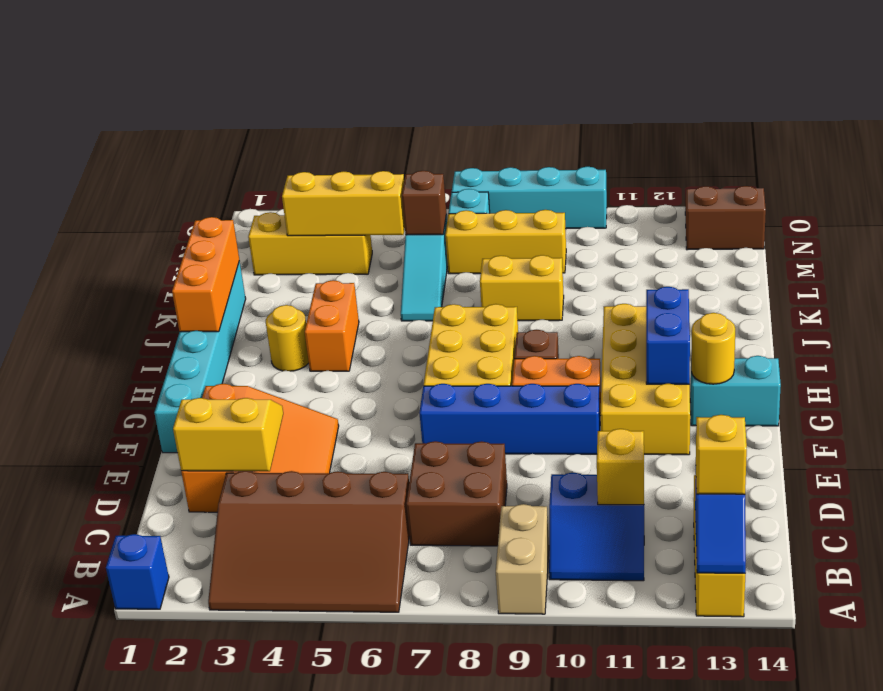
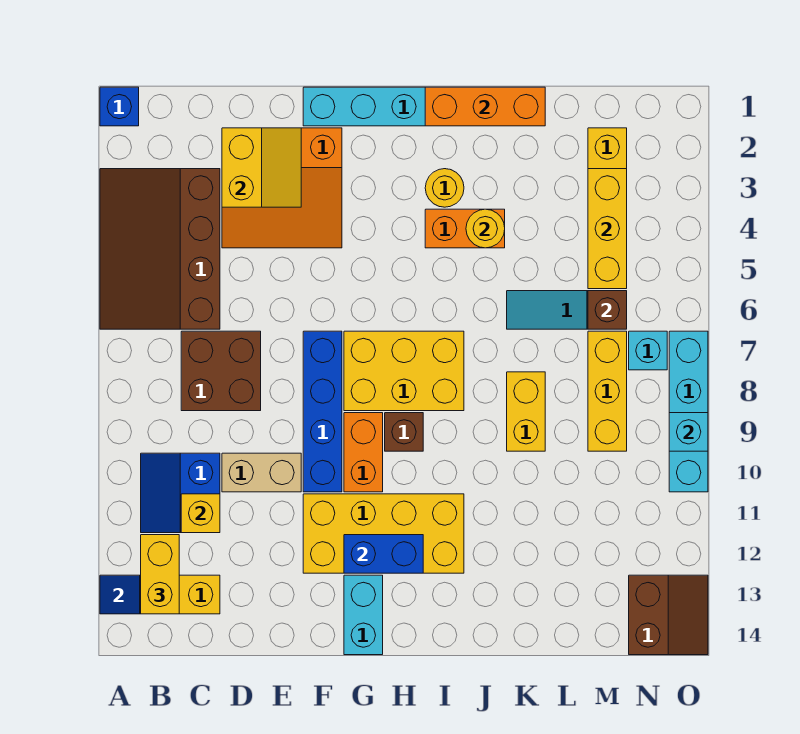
tan brick A9:B9 level 1 -> tan brick D10:E10 level 1
yellow brick B13 level 3 -> yellow brick B12:B13 level 3
yellow round brick G13 level 2 -> yellow round brick J4 level 2
none -> cyan brick O9 level 2

